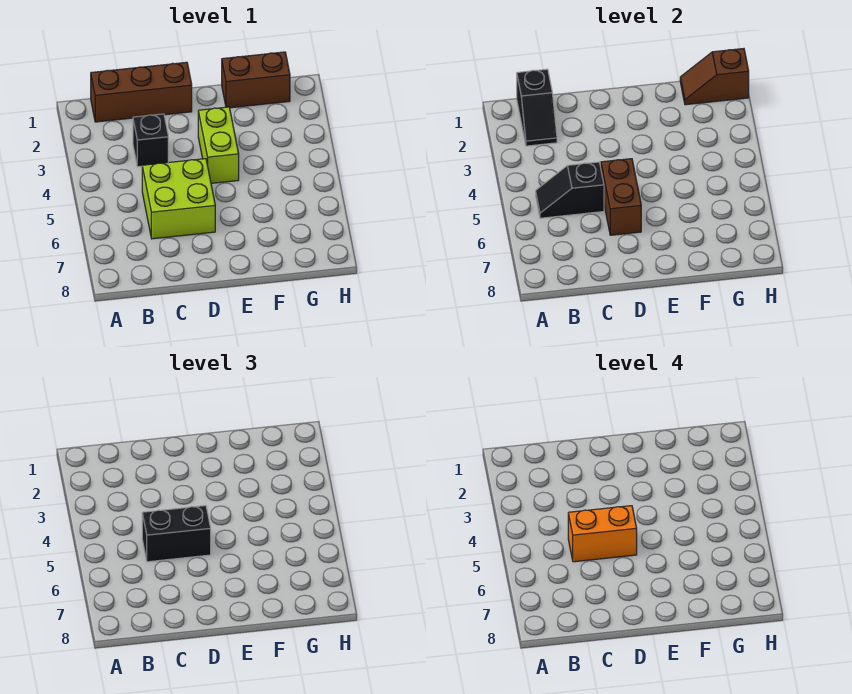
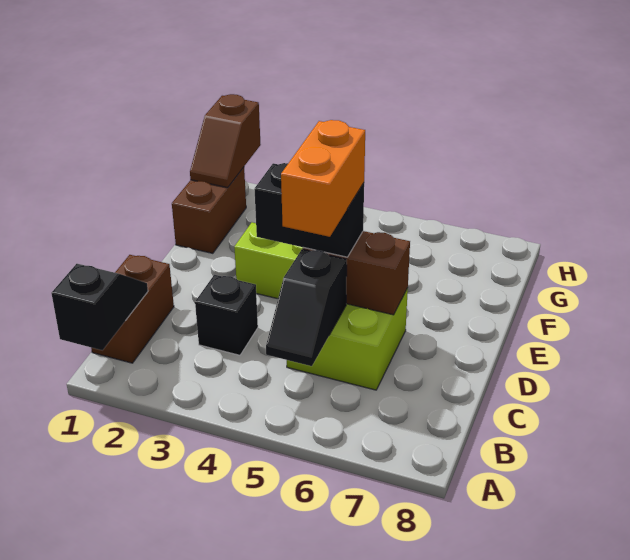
brown brick B1:D1 level 1 -> brown brick B1:C1 level 1
black slope B1:B2 level 2 top 1 -> black slope A1:B1 level 2 top A
black brick C5:D5 level 3 -> black brick D4:D5 level 3

